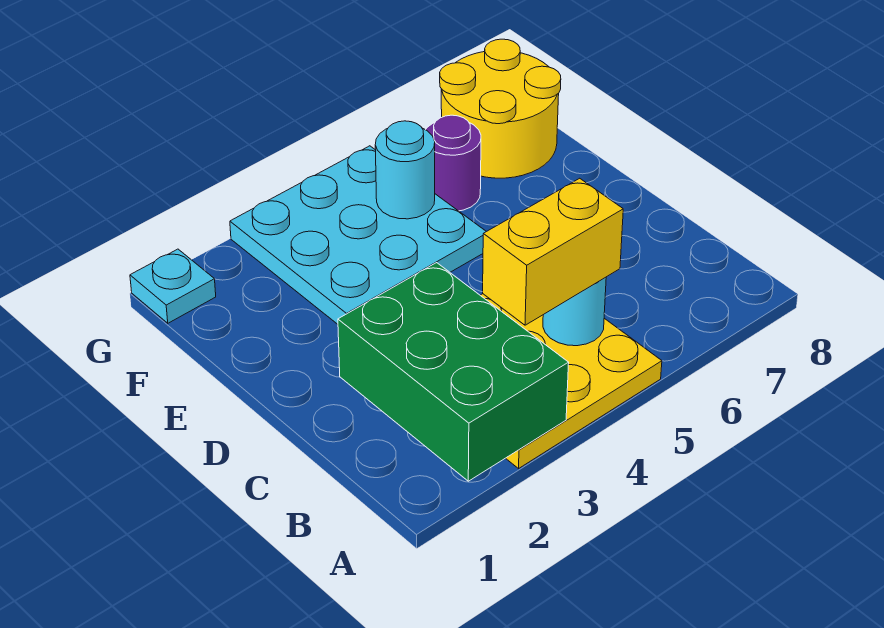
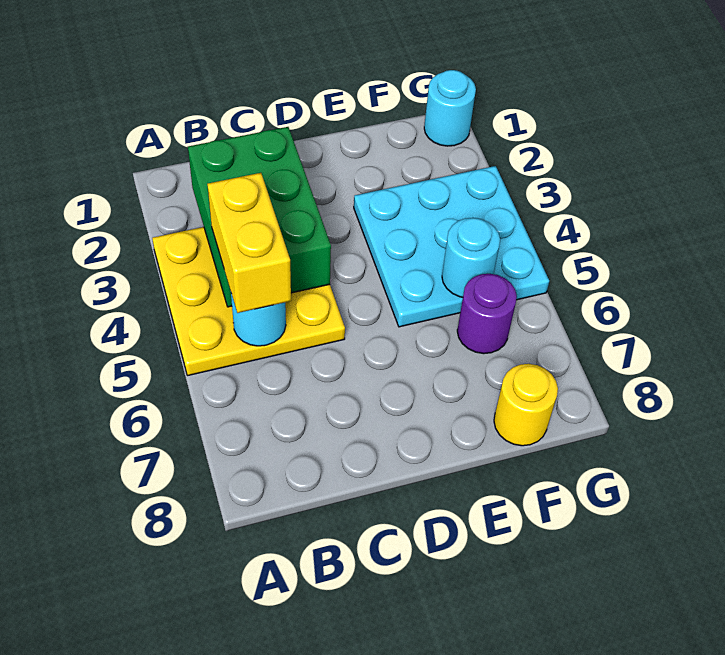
green brick A2:C3 level 2 -> green brick B2:C4 level 2
yellow round brick F7:G8 level 1 -> yellow round brick F8 level 1
cyan plate G1 level 1 -> cyan round brick G1 level 1

